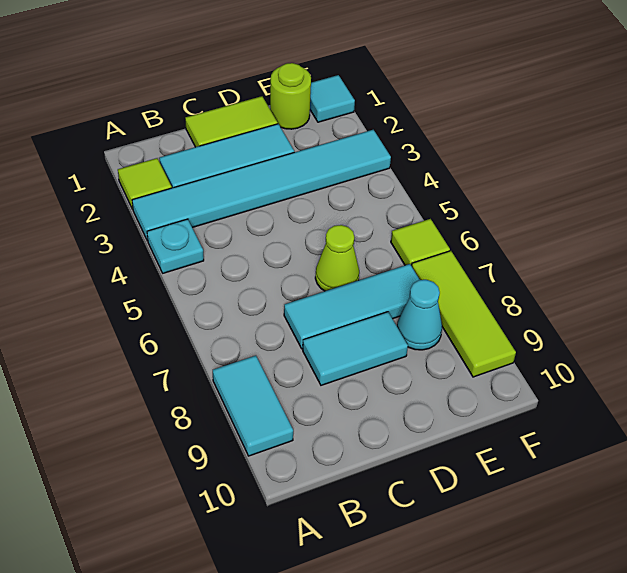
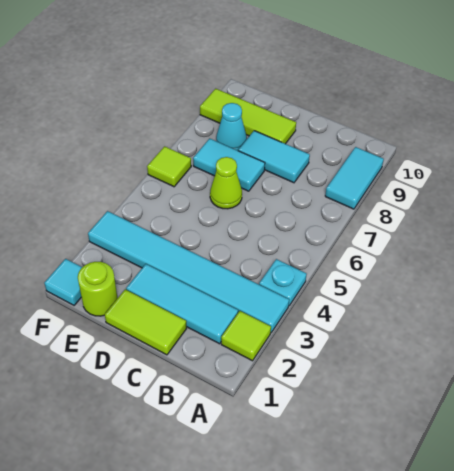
cyan tile C7:E7 level 1 -> cyan tile D7:E7 level 1
lime tile F7:F9 level 1 -> lime tile D9:F9 level 1

